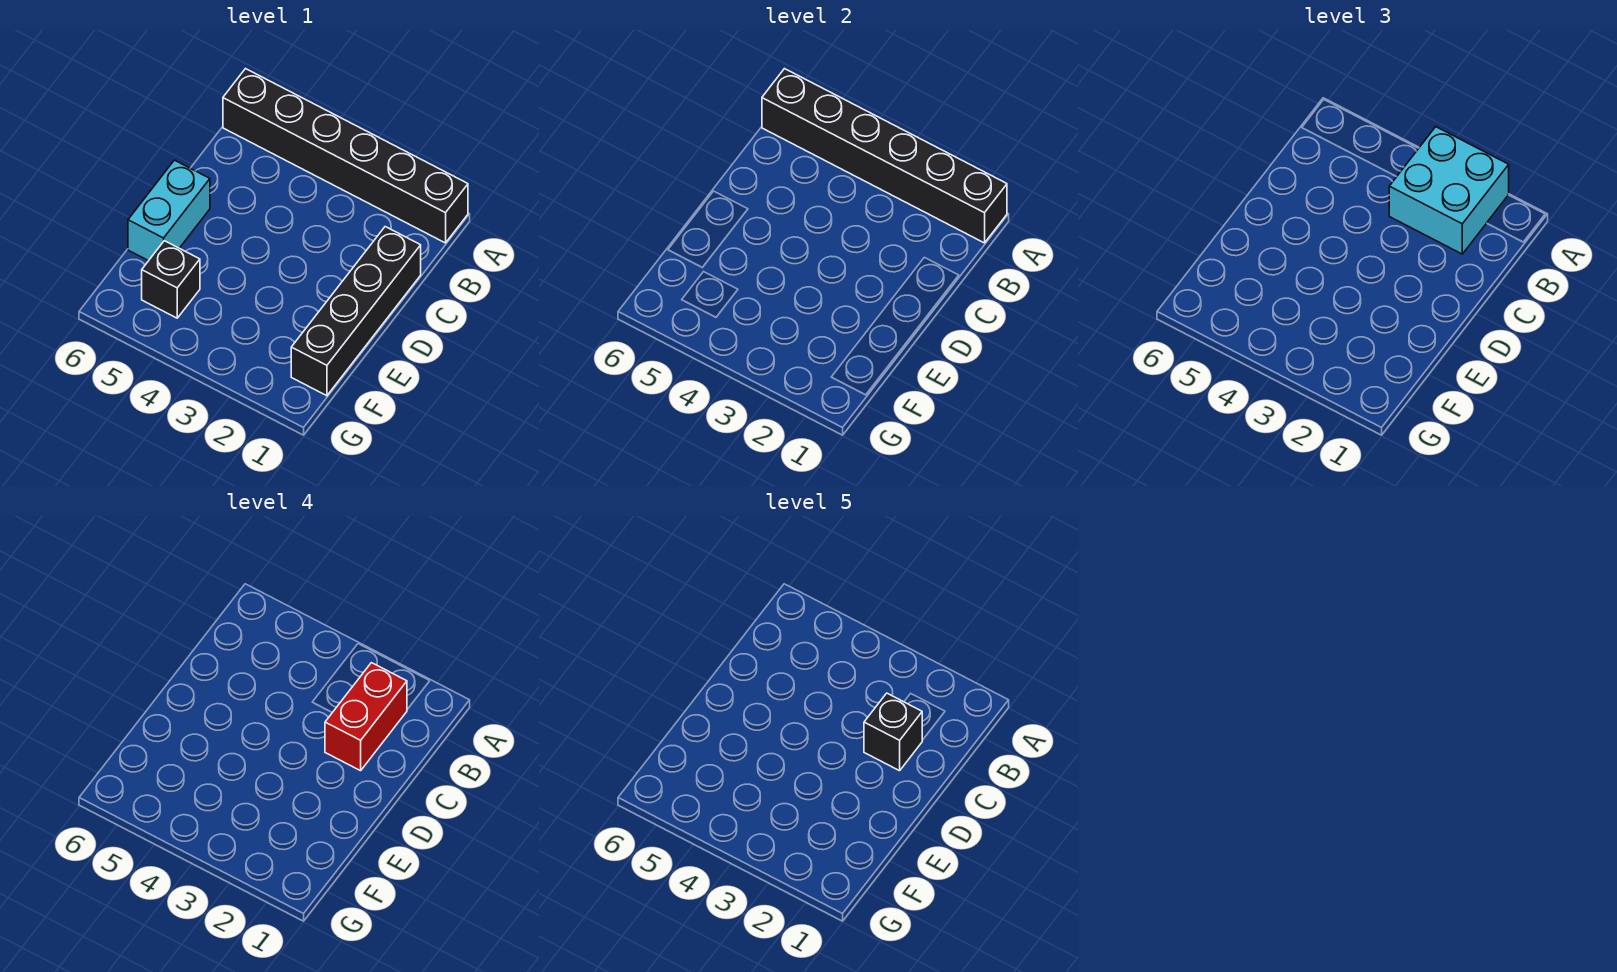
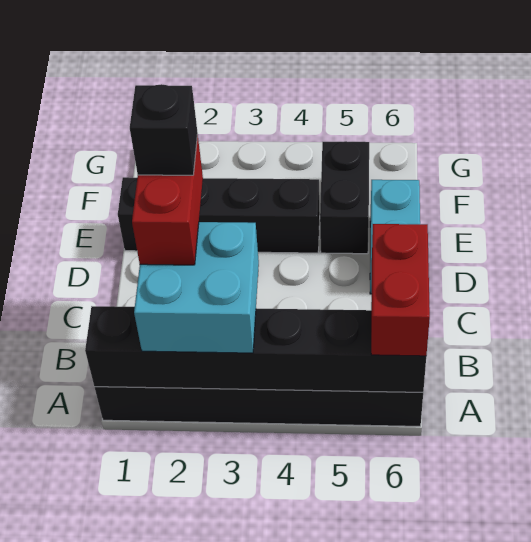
none -> red brick A6:B6 level 3
black brick C1:F1 level 1 -> black brick E1:E4 level 1
black brick F5 level 1 -> black brick E5:F5 level 1

